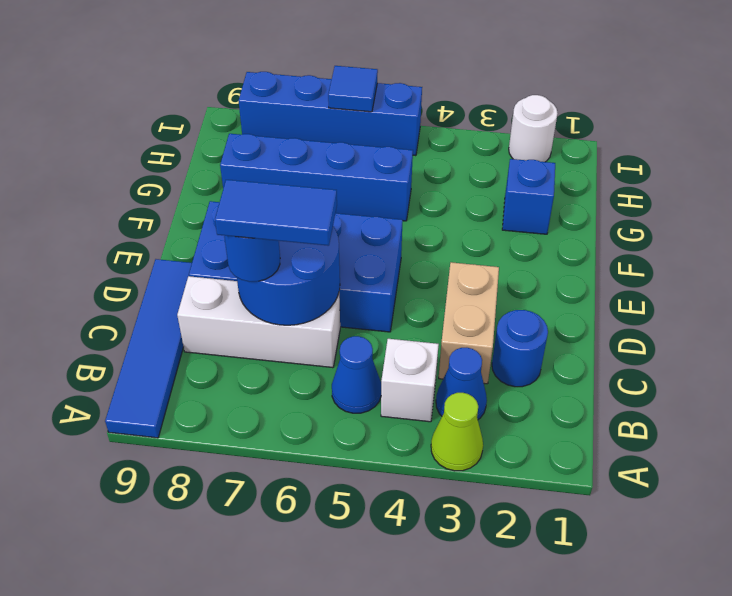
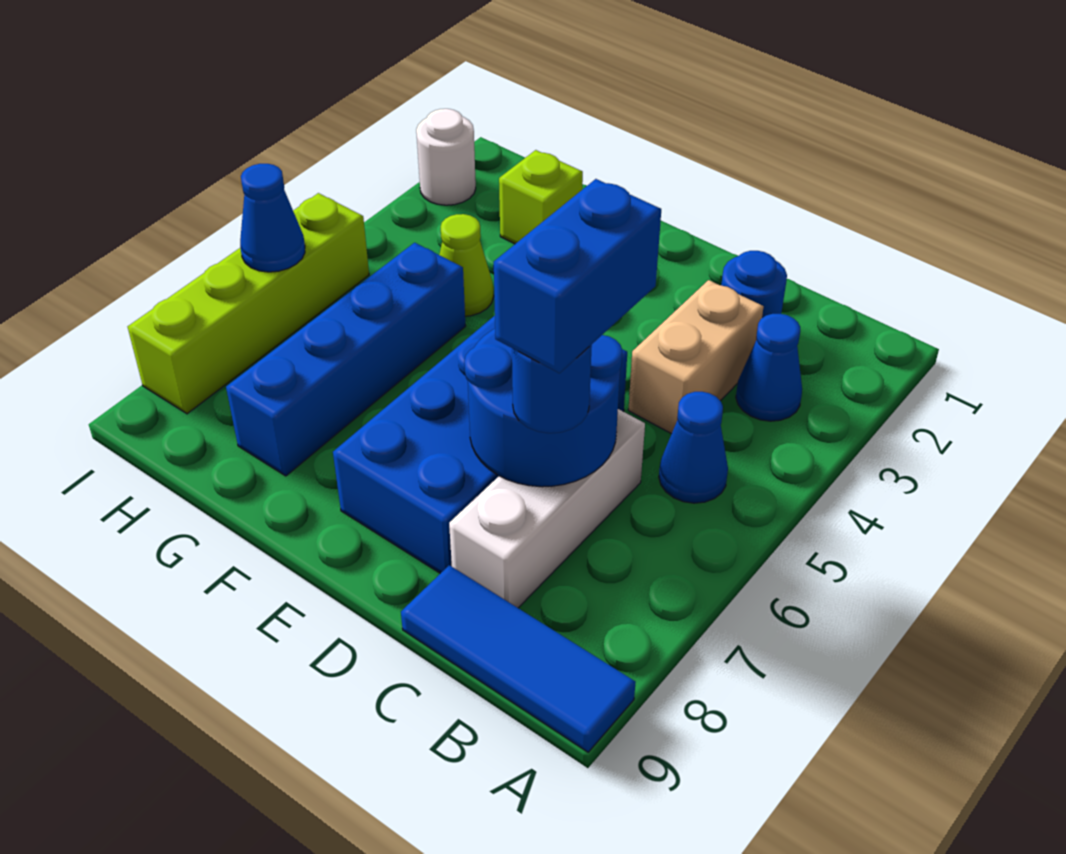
lime cone A3 level 1 -> lime cone G4 level 1
blue tile A9:D9 level 1 -> blue tile A9:C9 level 1
white brick B4 level 1 -> none
tan brick C3:D3 level 1 -> tan brick C3:C4 level 1
blue tile C6:C7 level 4 -> blue brick C6:C7 level 4
blue brick G2 level 1 -> lime brick G2 level 1
blue brick I5:I8 level 1 -> lime brick I5:I8 level 1
blue tile I6 level 2 -> blue cone I6 level 2

